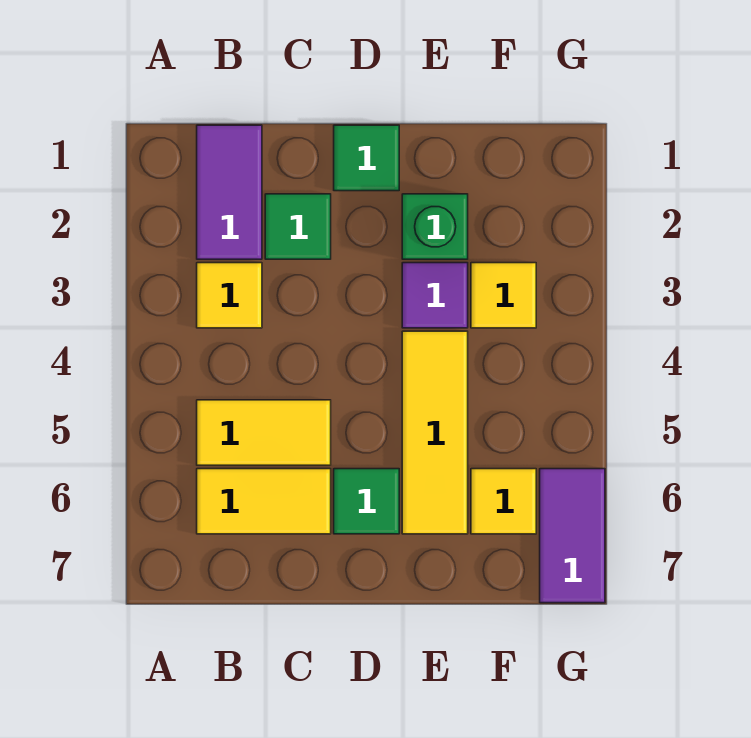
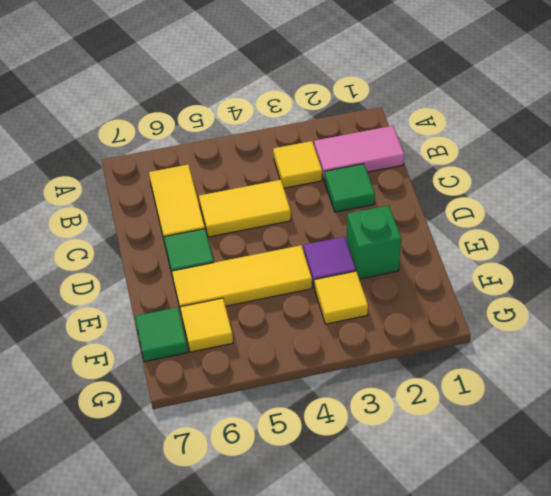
purple tile B1:B2 level 1 -> pink tile B1:B2 level 1
yellow tile B5:C5 level 1 -> yellow tile C4:C5 level 1
green tile D1 level 1 -> green tile F7 level 1
purple tile G6:G7 level 1 -> none

